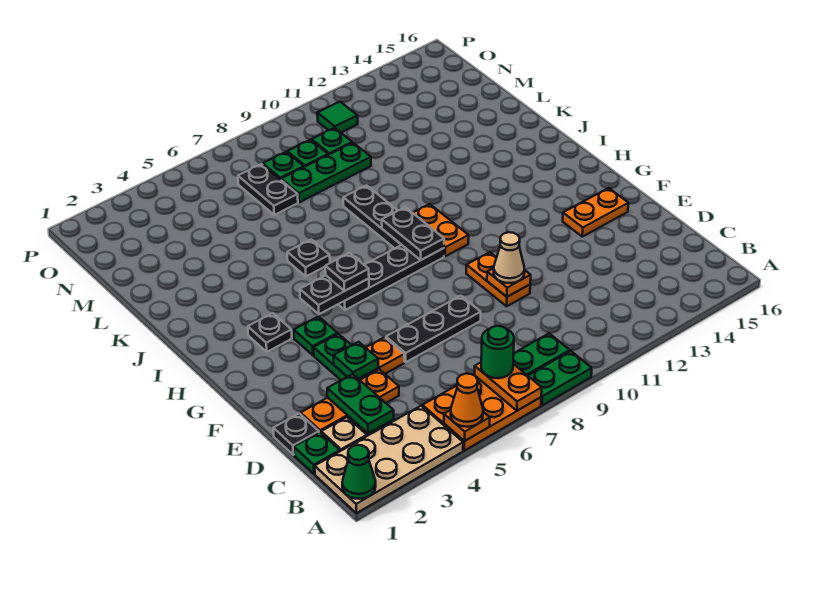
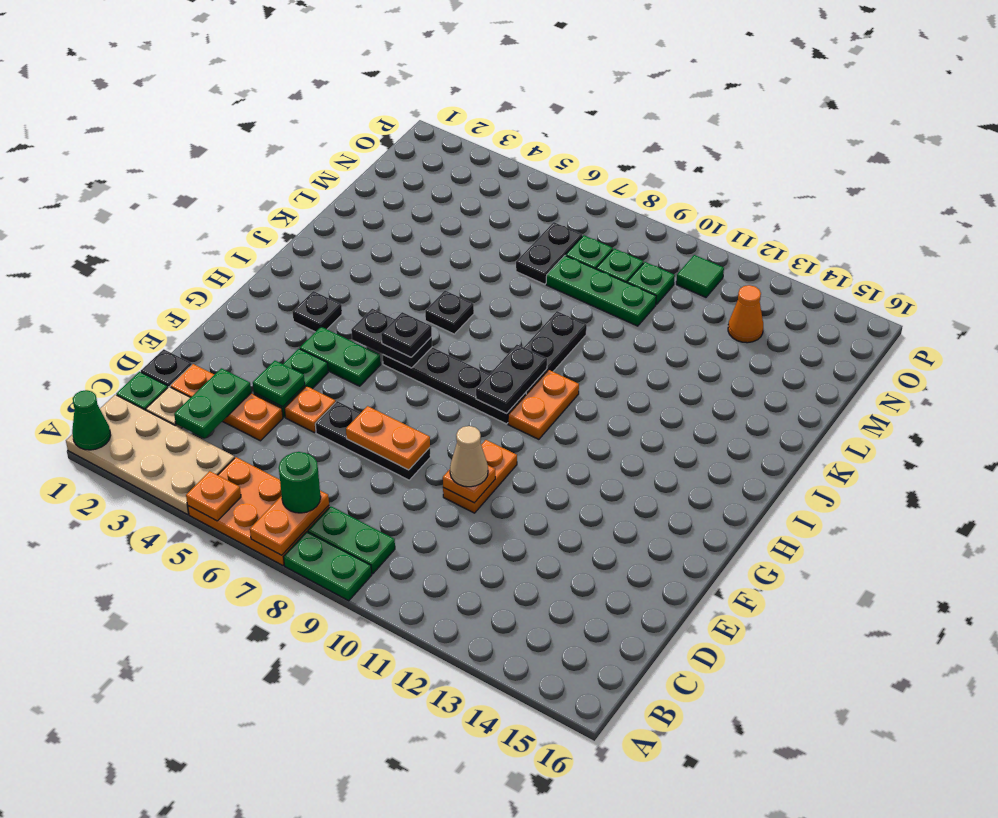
orange cone A5 level 3 -> orange cone N13 level 1
orange plate F14:F15 level 1 -> orange plate E7:E8 level 2
green plate G4 level 1 -> green plate G4:G5 level 1

